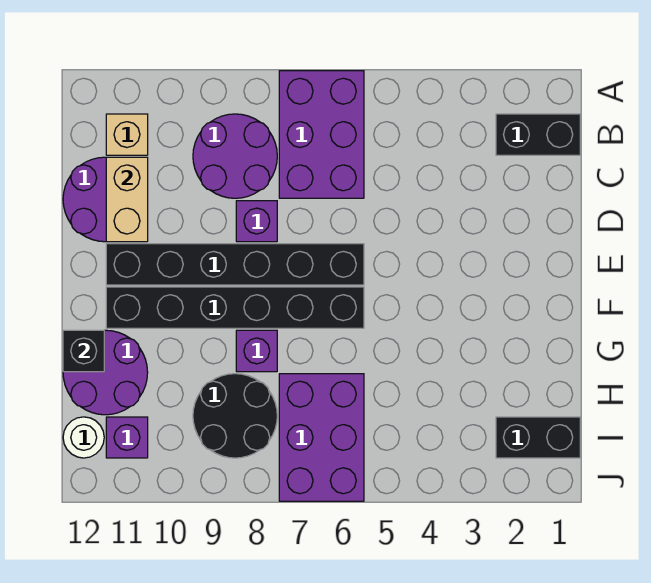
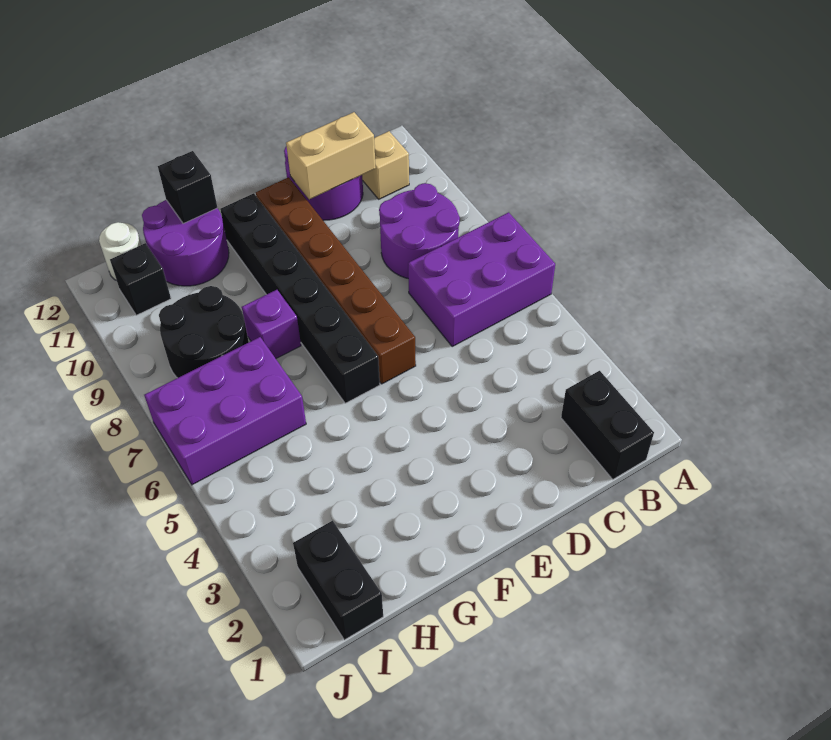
purple brick D8 level 1 -> none
black brick E6:E11 level 1 -> brown brick E6:E11 level 1
purple brick I11 level 1 -> black brick I11 level 1

